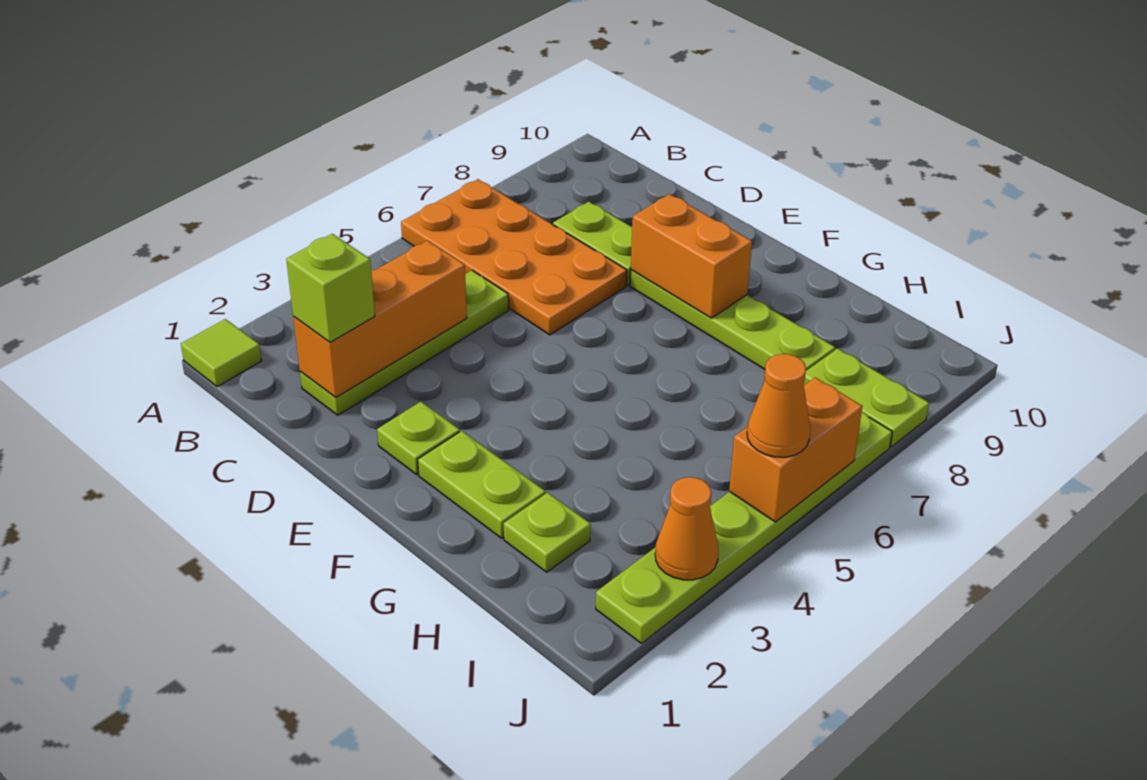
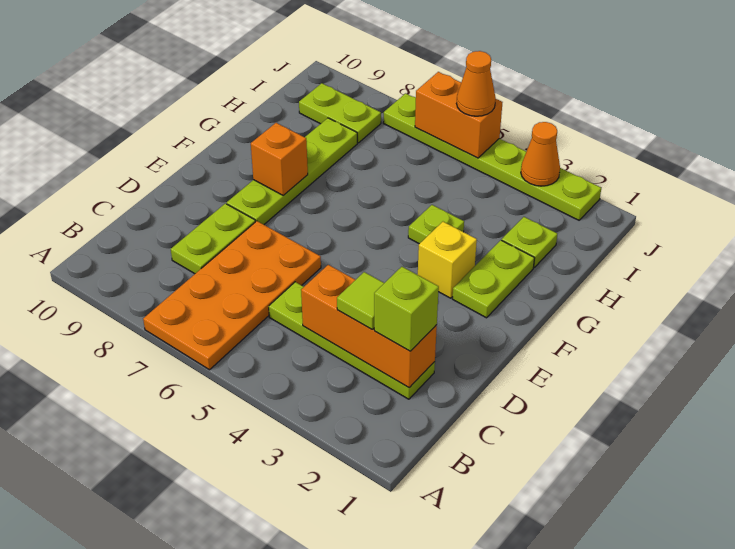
lime tile A1 level 1 -> lime tile C3 level 3
lime plate E2 level 1 -> lime plate G4 level 1
orange brick E8:F8 level 2 -> orange brick F8 level 2
none -> yellow brick F3 level 1
lime plate I8:J8 level 1 -> lime plate I8:I9 level 1

